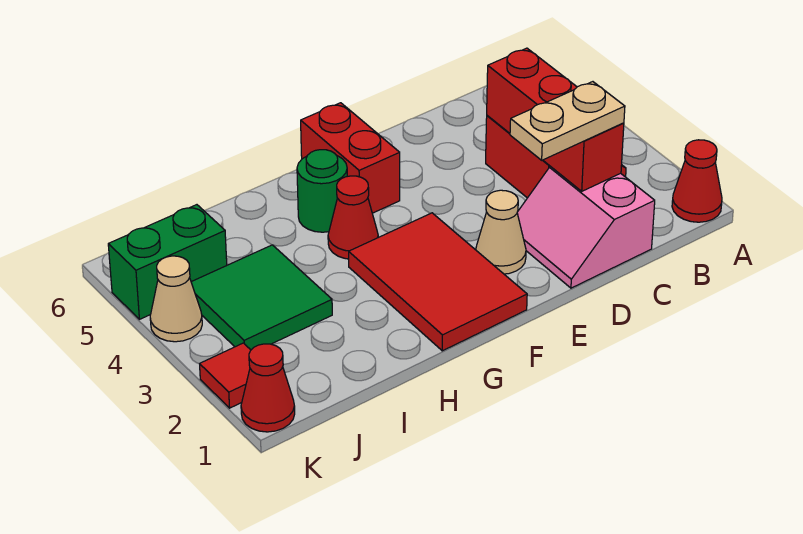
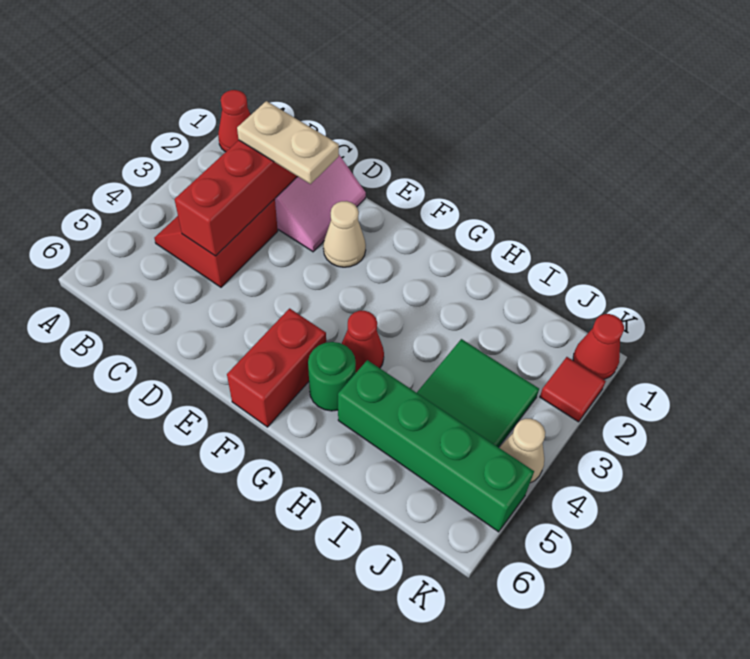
red tile F1:G3 level 1 -> none
green brick J5:K5 level 1 -> green brick H5:K5 level 1

